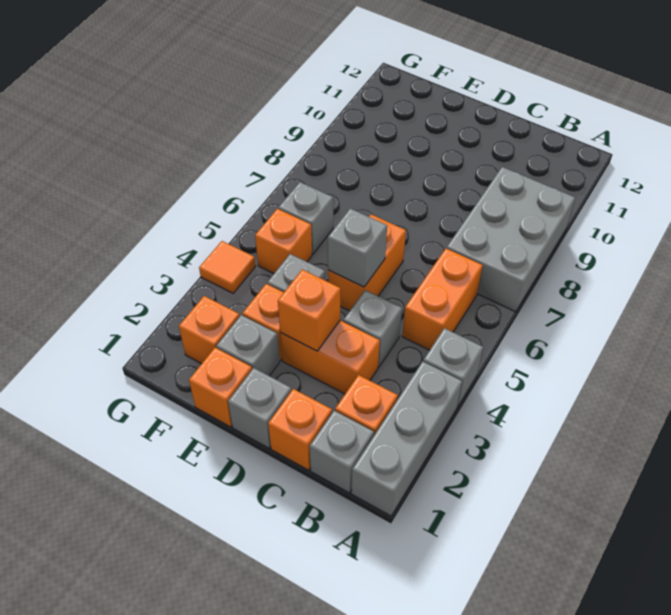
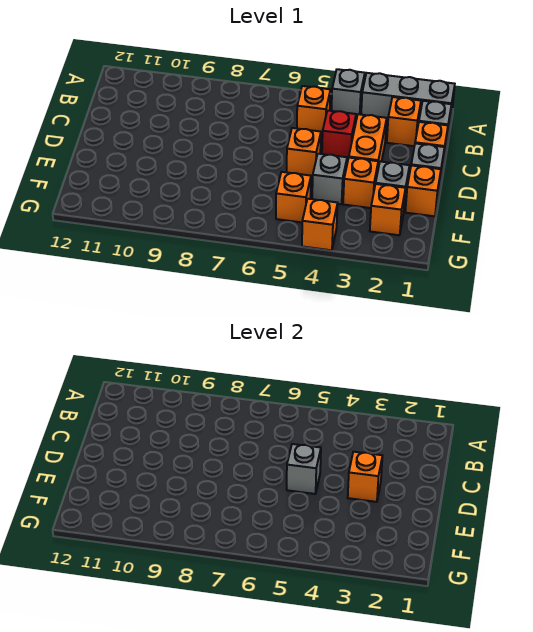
grey brick A7:B9 level 1 -> none
orange brick B5:B6 level 1 -> orange brick B5 level 1
grey brick C4 level 1 -> red brick C4 level 1
orange brick D5:D6 level 1 -> orange brick D5 level 1
grey brick F6 level 1 -> none
orange tile G4 level 1 -> orange brick G4 level 1

